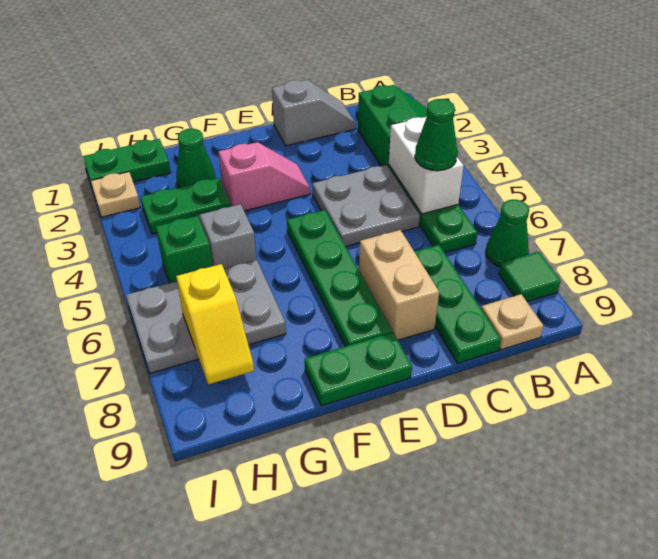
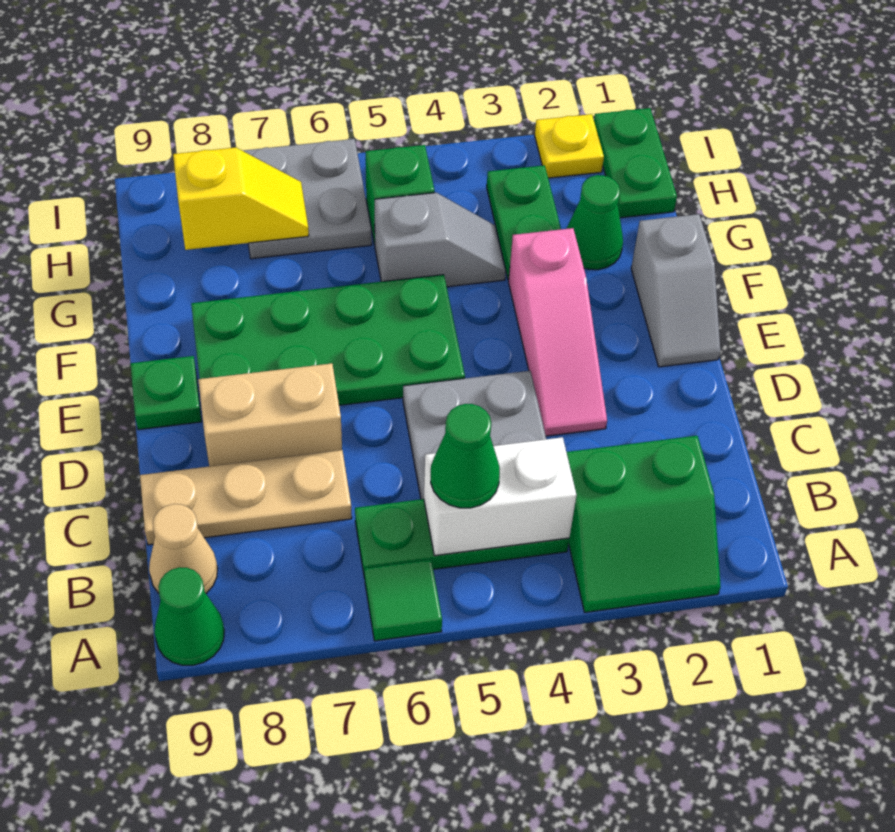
green cone A7 level 1 -> green cone A9 level 1
green tile A8 level 1 -> green tile A6 level 1
tan plate B9 level 1 -> tan cone B9 level 1
grey slope C1:D1 level 1 top D -> grey slope E1:F1 level 1 top F
green plate C7:C9 level 1 -> tan plate C7:C9 level 1
pink slope E3:F3 level 1 top F -> pink slope D3:F3 level 1 top F
green plate E5:E8 level 1 -> green plate E5:F8 level 1
green plate E9:F9 level 1 -> green plate E9 level 1
grey plate G6:I7 level 1 -> grey plate H6:I7 level 1
yellow slope H7:H8 level 2 top 7 -> yellow slope H7:H8 level 2 top 8
tan plate I2 level 1 -> yellow plate I2 level 1

